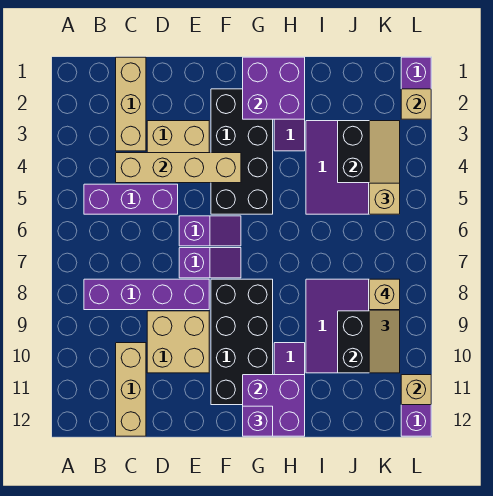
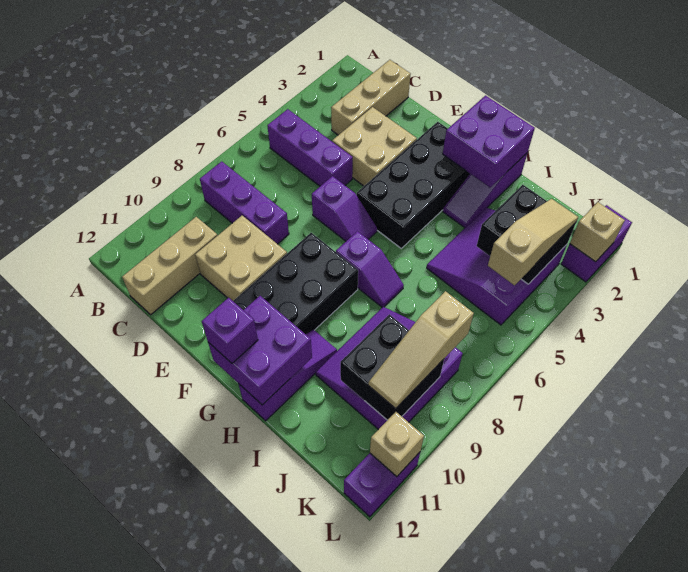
purple brick B8:E8 level 1 -> purple brick B8:D8 level 1
tan brick C4:F4 level 2 -> none
purple slope E7:F7 level 1 top E -> purple slope G7:H7 level 1 top G
tan brick K8 level 4 -> none

